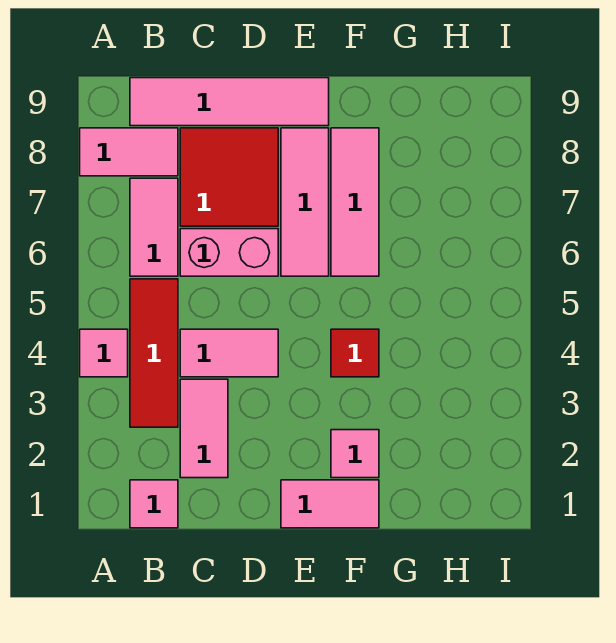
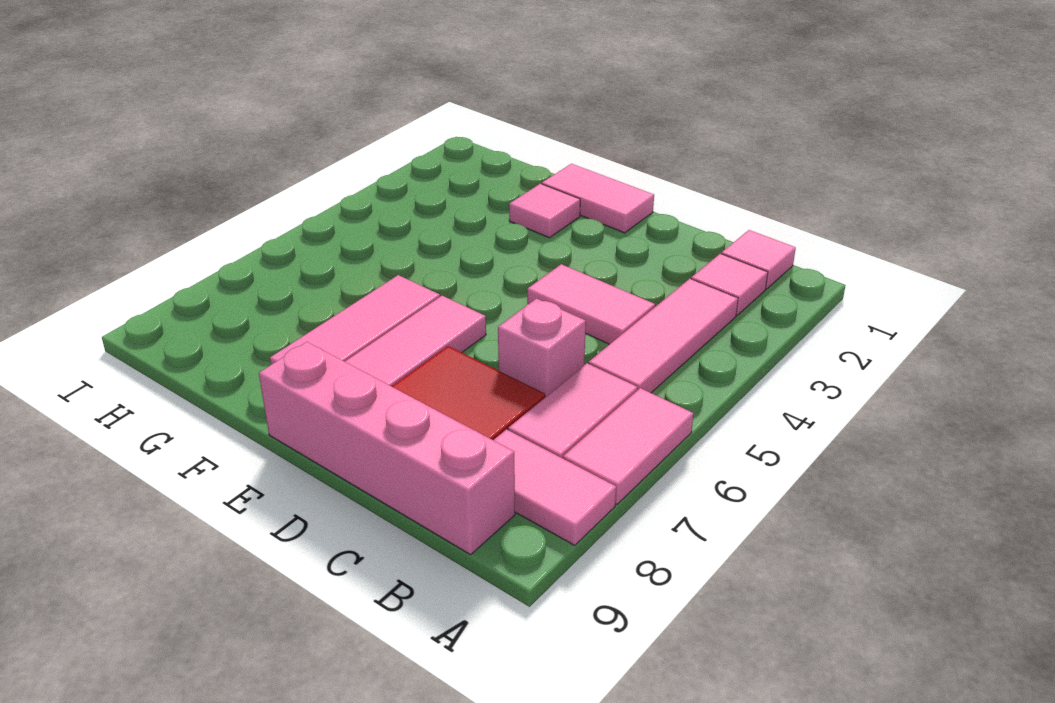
pink tile A4 level 1 -> pink tile B2 level 1
red tile B3:B5 level 1 -> pink tile B3:B5 level 1
pink tile B9:E9 level 1 -> pink brick B9:E9 level 1
pink tile C2:C3 level 1 -> pink tile A6:A7 level 1
pink brick C6:D6 level 1 -> pink brick C6 level 1
red tile F4 level 1 -> none

